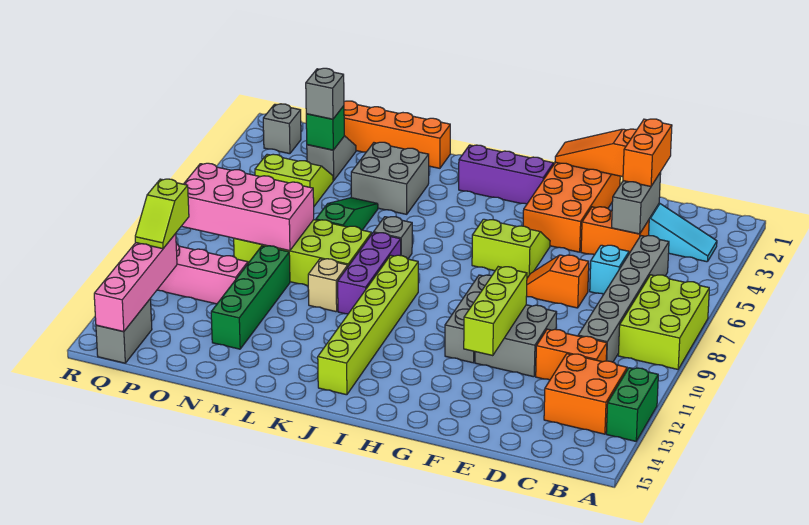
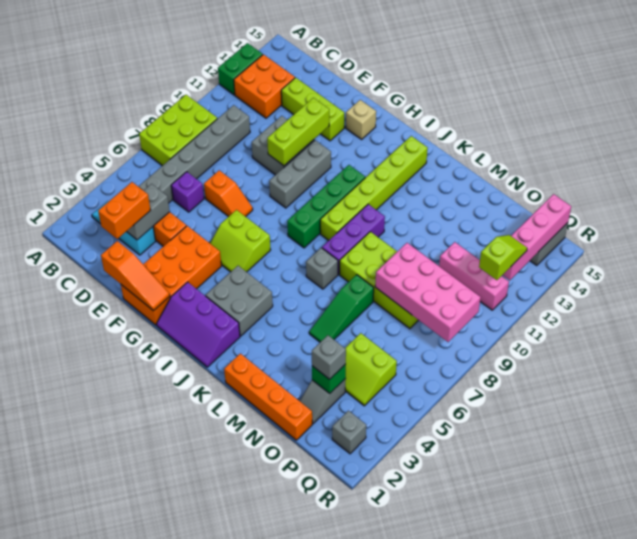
orange brick C11:D11 level 1 -> none
cyan brick D6 level 1 -> purple brick D6 level 1
none -> lime brick D13:F13 level 1
grey brick L3:M4 level 1 -> grey brick I3:J4 level 1
tan brick L10 level 1 -> tan brick G14 level 1
green brick N10:N13 level 1 -> green brick I8:I11 level 1

